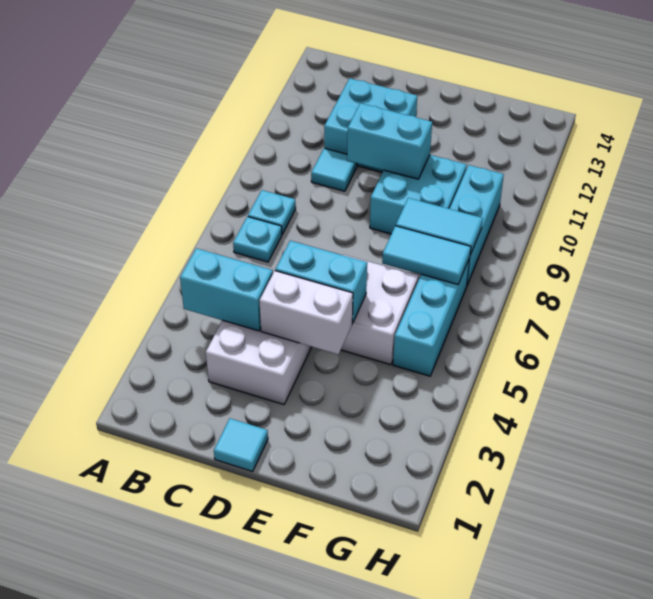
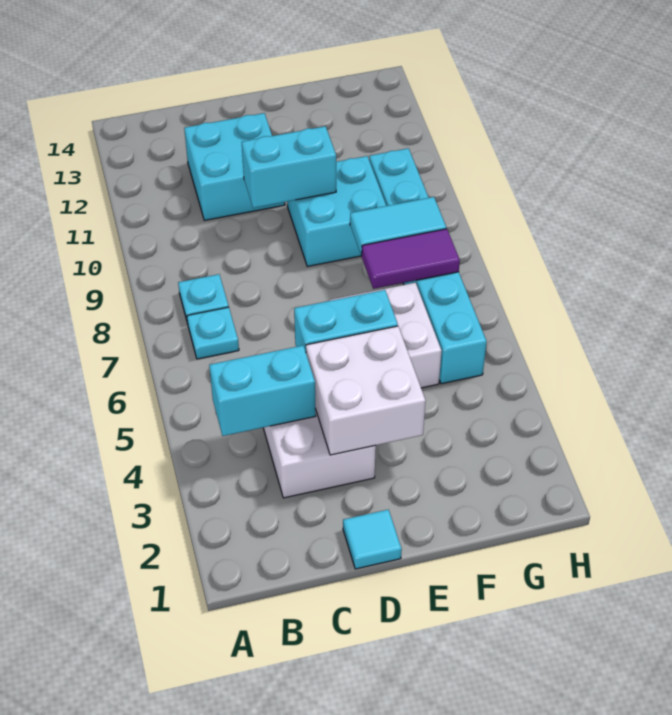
cyan tile C10 level 1 -> none
white brick D4:E4 level 2 -> white brick D3:E4 level 2
cyan tile F7:G7 level 2 -> purple tile F7:G7 level 2

